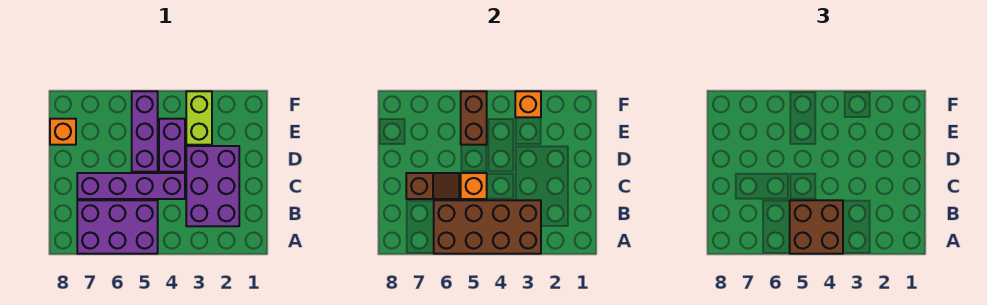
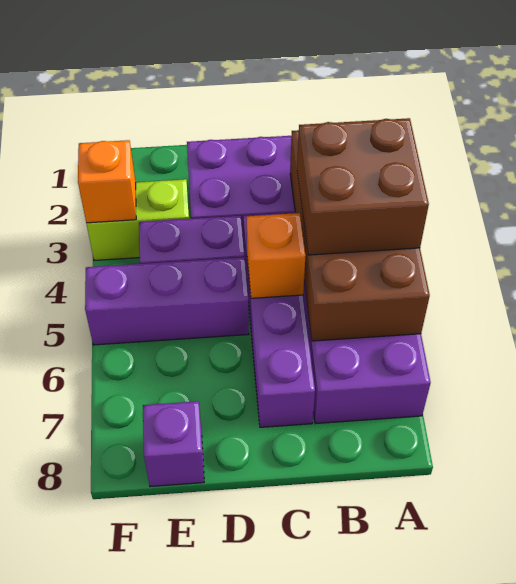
brown slope C6:C7 level 2 top 7 -> none
brown brick E5:F5 level 2 -> none
orange brick E8 level 1 -> purple brick E8 level 1

